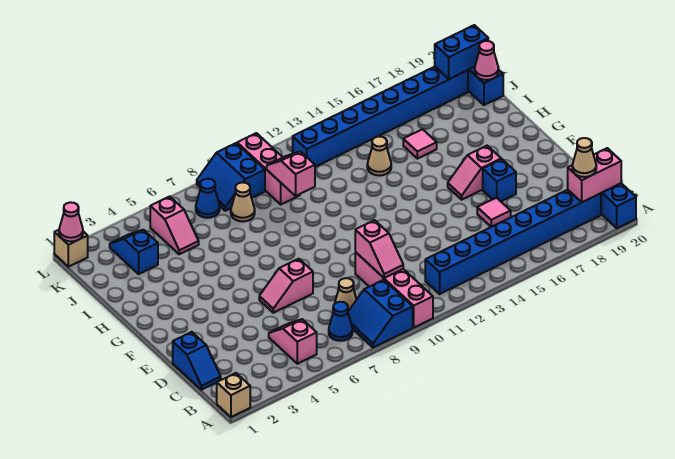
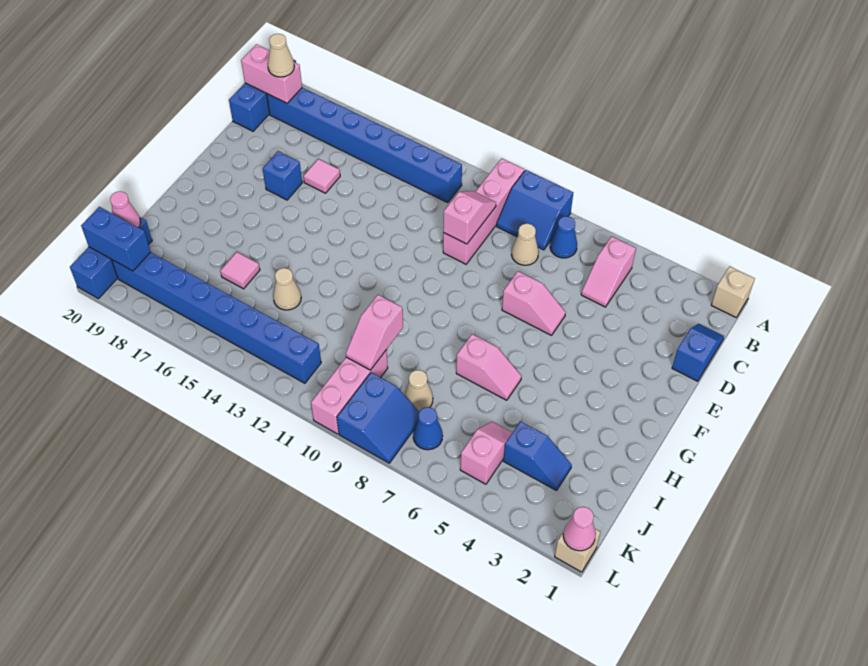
blue slope A8:B9 level 1 top 9 -> blue slope A8:B9 level 1 top A
pink slope F16:F17 level 1 top 17 -> pink slope H6:H7 level 1 top 7
blue slope J3:K3 level 1 top J -> blue slope J3:J4 level 1 top 4

